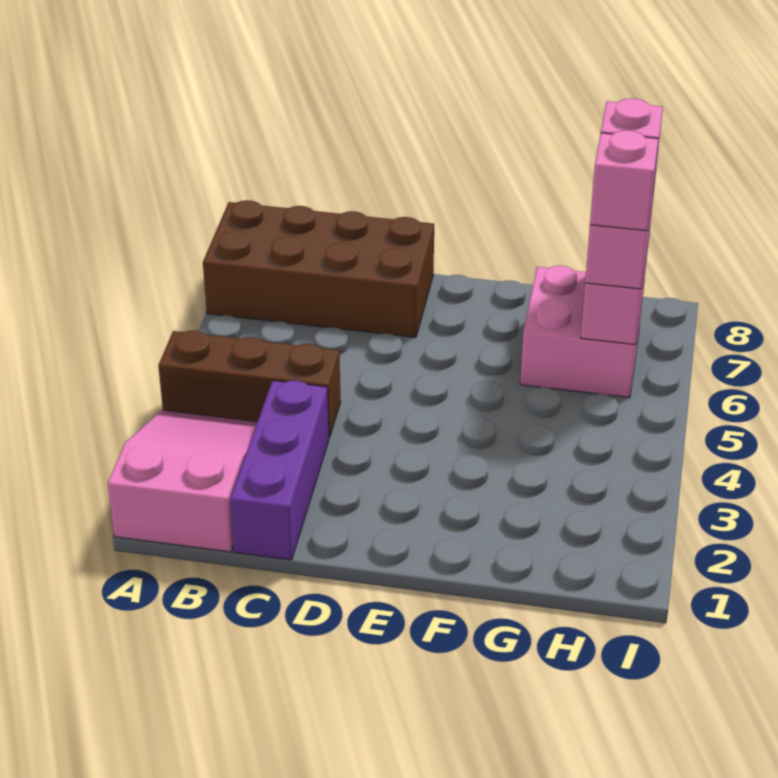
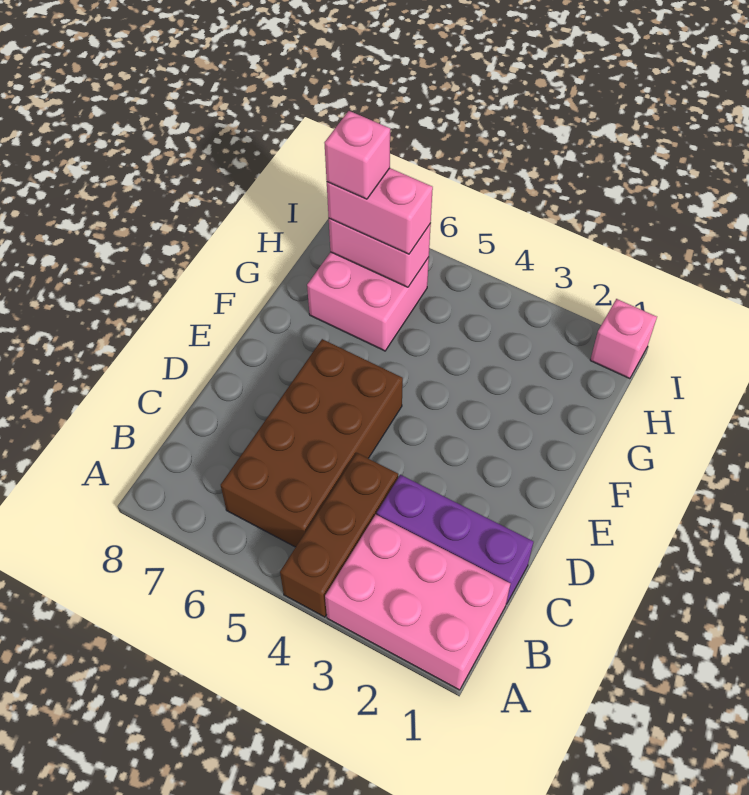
pink slope A1:B3 level 1 top 1 -> pink brick A1:B3 level 1
brown brick A7:D8 level 1 -> brown brick B5:E6 level 1
pink brick H6 level 4 -> pink brick I1 level 1

